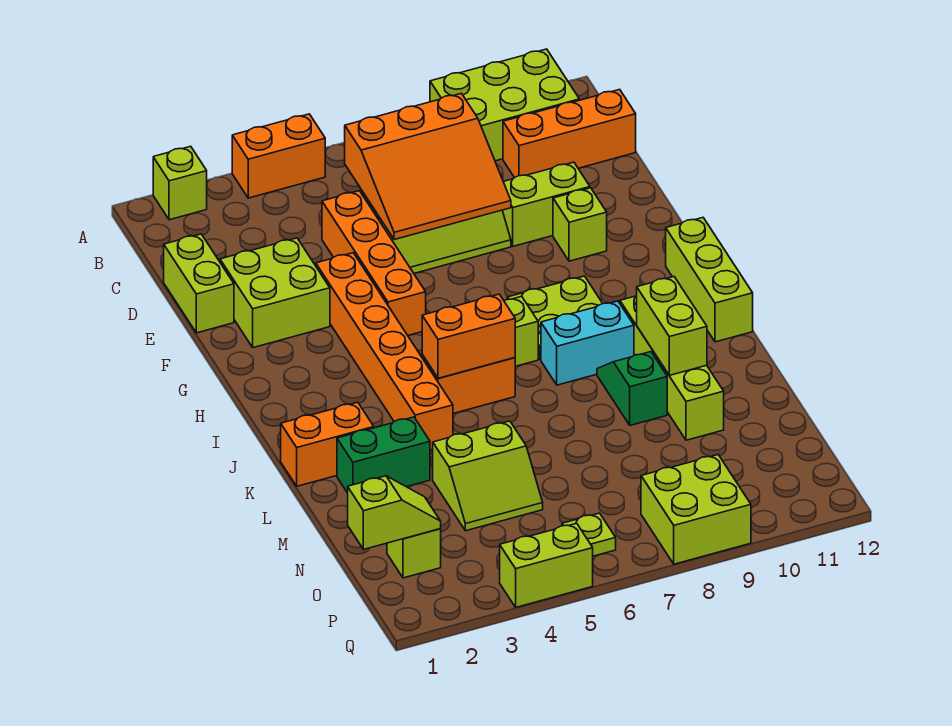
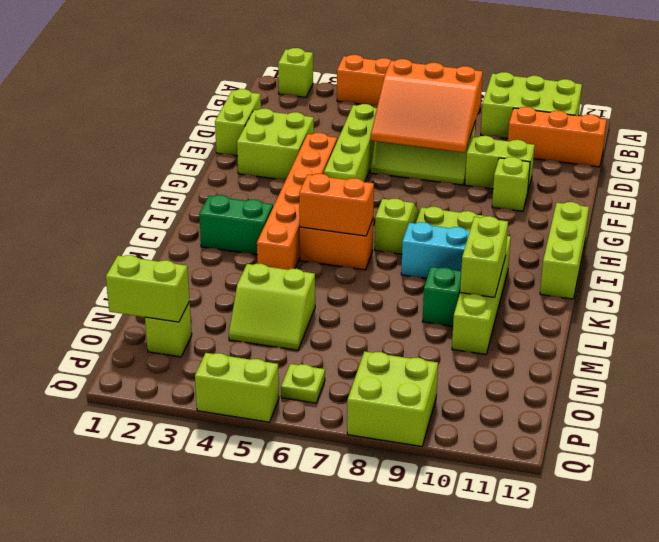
orange brick D5:G5 level 1 -> lime brick D5:G5 level 1
orange brick K1:K2 level 1 -> none
green brick L2:L3 level 1 -> green brick J2:J3 level 1
lime slope O1:O2 level 2 top 1 -> lime brick O1:O2 level 2

